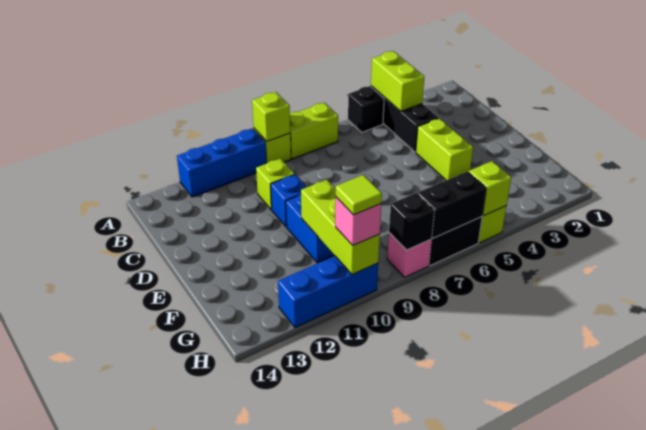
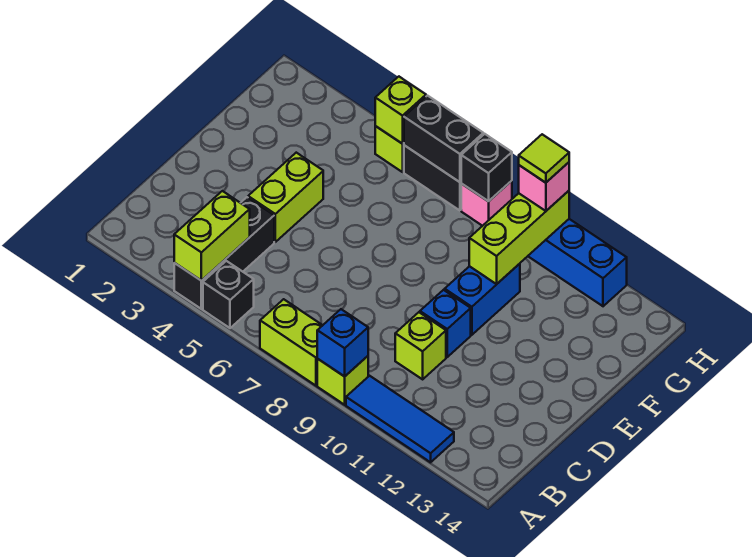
lime brick A9 level 2 -> blue brick A9 level 2
blue brick A10:A12 level 1 -> blue tile A10:A12 level 1

